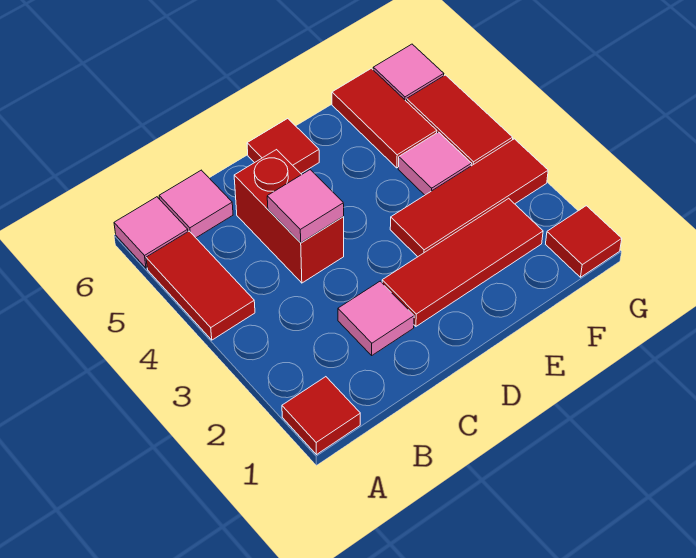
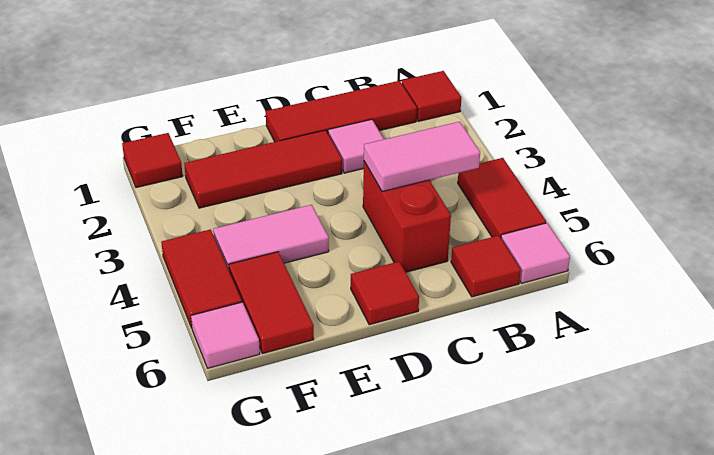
pink tile B6 level 1 -> red tile B6 level 1
pink tile C4 level 2 -> pink tile B4:C4 level 2
red tile E3:G3 level 1 -> red tile B1:D1 level 1
pink tile F4 level 1 -> pink tile E4:F4 level 1

